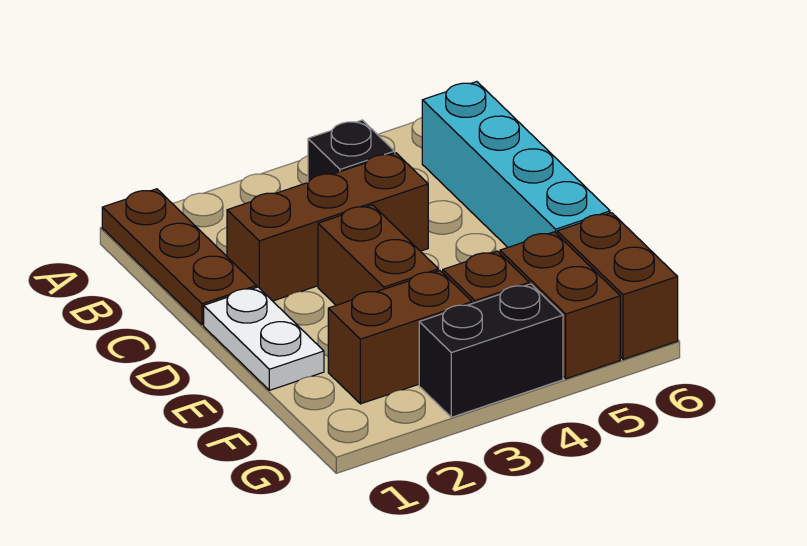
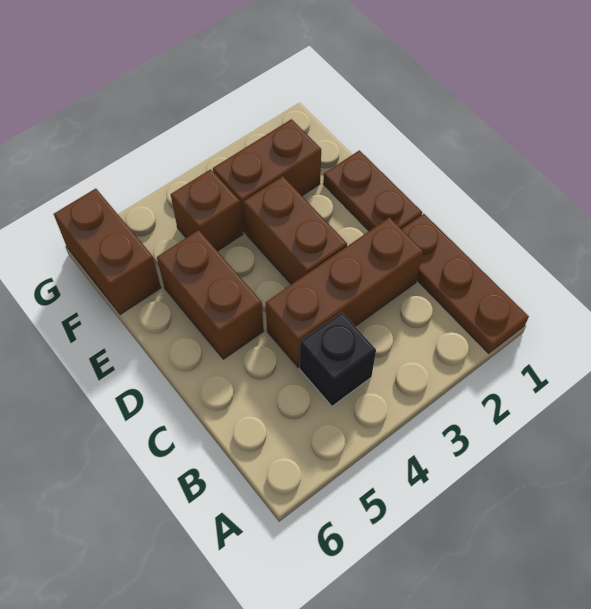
cyan brick B6:E6 level 1 -> none
white plate D1:E1 level 1 -> brown plate D1:E1 level 1
brown brick F5:G5 level 1 -> brown brick D5:E5 level 1
black brick G3:G4 level 1 -> none

